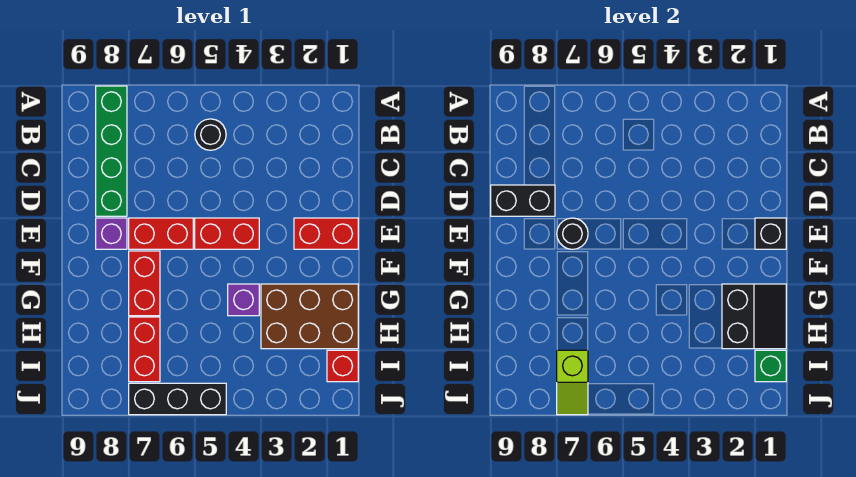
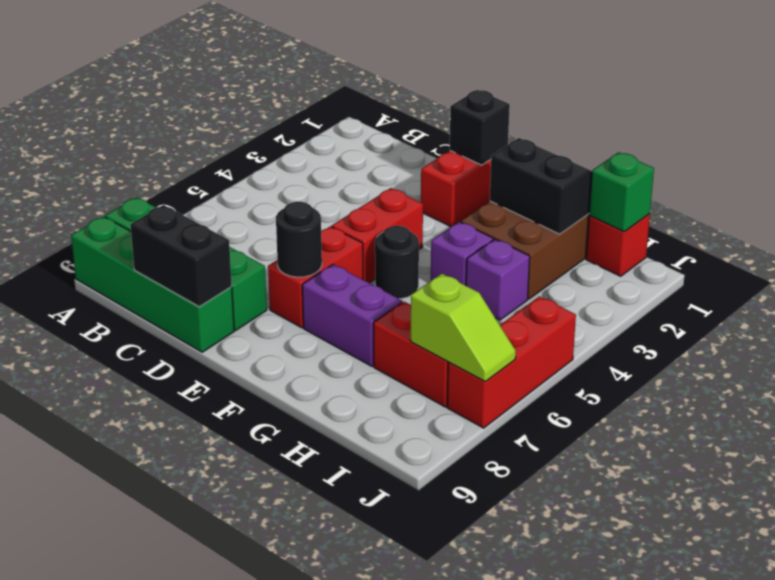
none -> green brick A9:D9 level 1
black round brick B5 level 1 -> black round brick F5 level 1
black brick D8:D9 level 2 -> black brick C9:D9 level 2
purple brick E8 level 1 -> purple brick H4 level 1
red brick F7:G7 level 1 -> purple brick F7:G7 level 1
black brick J5:J7 level 1 -> red brick J5:J7 level 1

